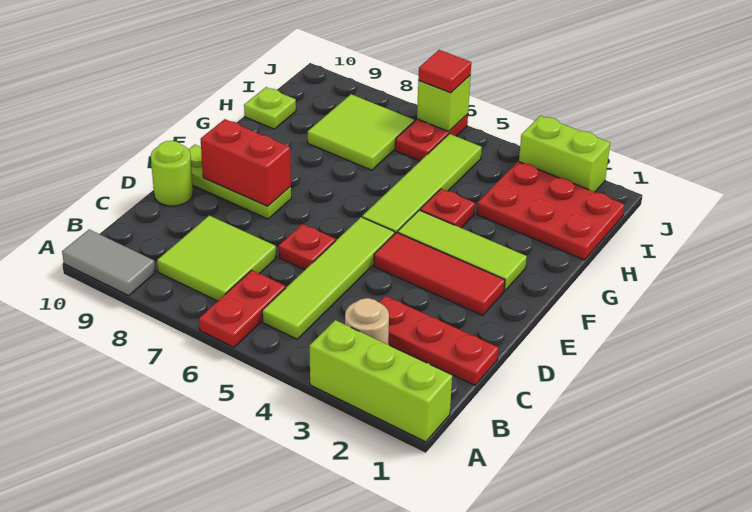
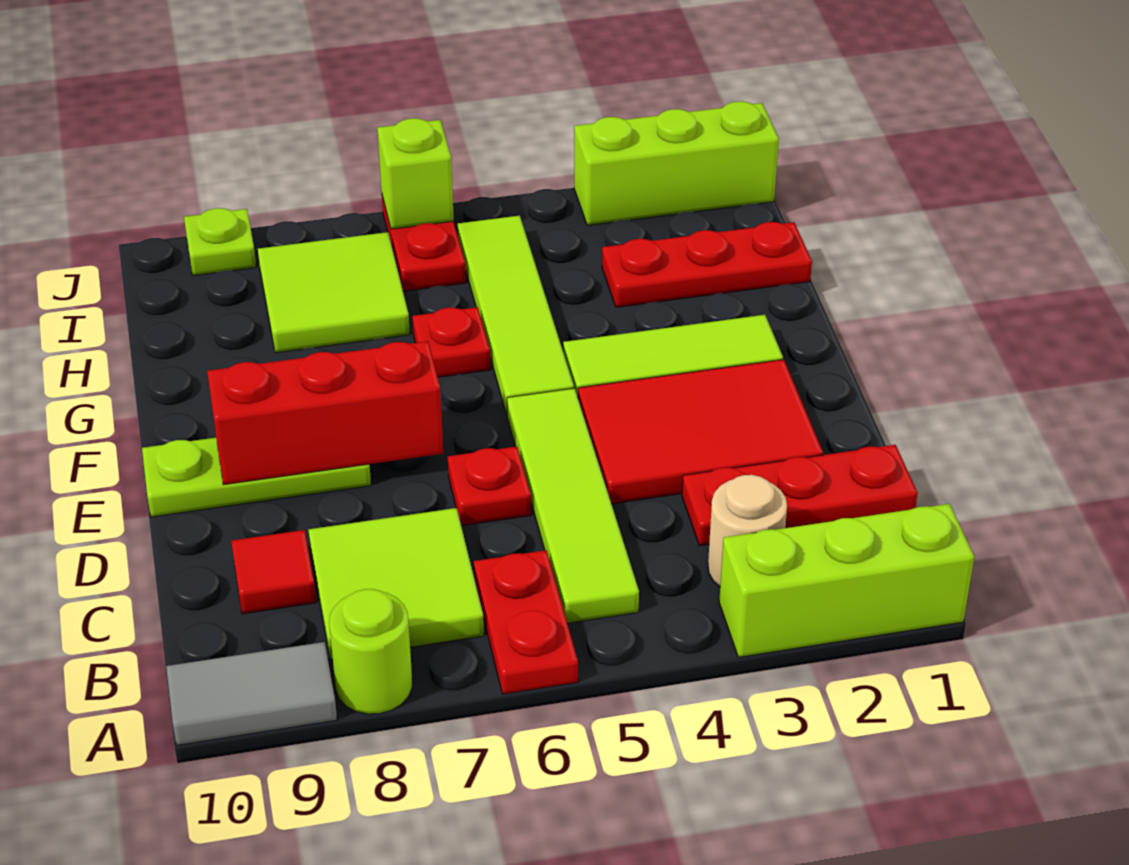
lime round brick D10 level 1 -> lime round brick A8 level 1
red tile E2:E4 level 1 -> red tile D2:E4 level 1
red brick E8:E9 level 2 -> red brick E7:E9 level 2
red plate G4 level 1 -> red plate G6 level 1
red plate H1:I3 level 1 -> red plate H1:H3 level 1
lime plate H10 level 1 -> lime plate J9 level 1
lime brick J2:J3 level 1 -> lime brick J1:J3 level 1
red tile J6 level 3 -> red tile C9 level 1

